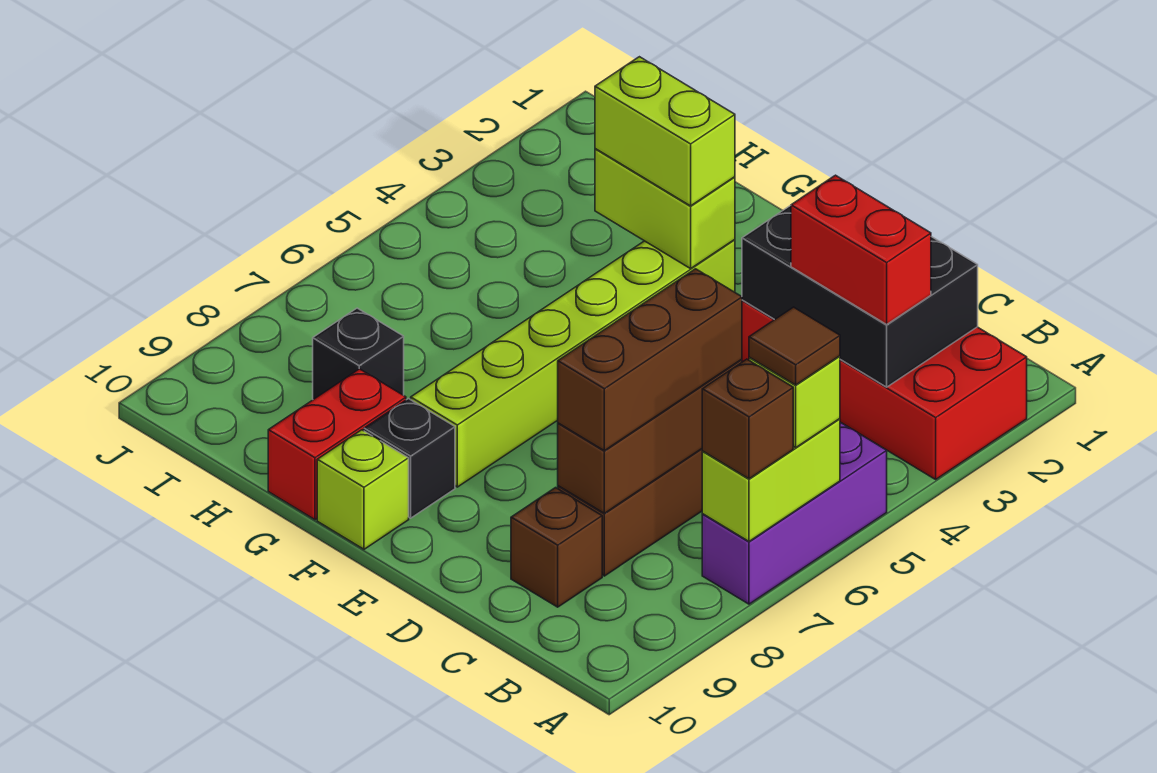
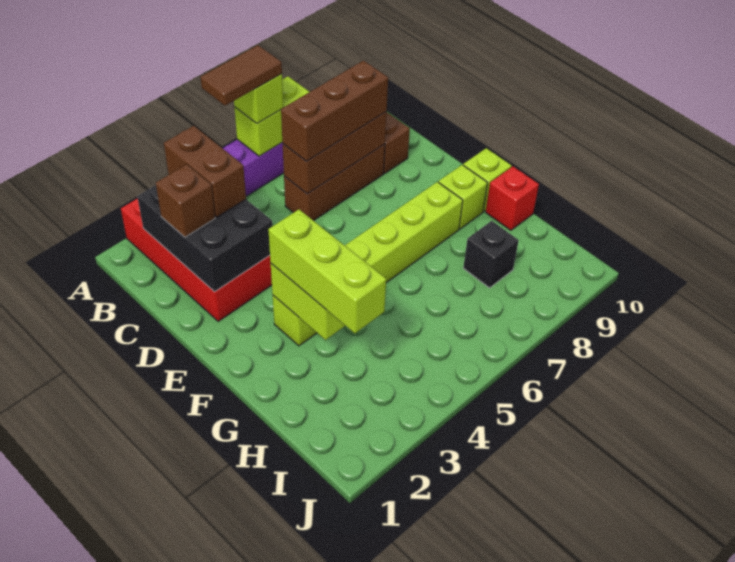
brown tile A6 level 4 -> brown tile A5:A6 level 4
brown brick A7 level 3 -> brown brick C2 level 3
red brick B3:C3 level 3 -> brown brick B3:C3 level 3
lime brick F3:G3 level 3 -> lime brick F3:H3 level 3
black brick F9 level 1 -> lime brick F9 level 1
red brick G9:G10 level 1 -> red brick G10 level 1

